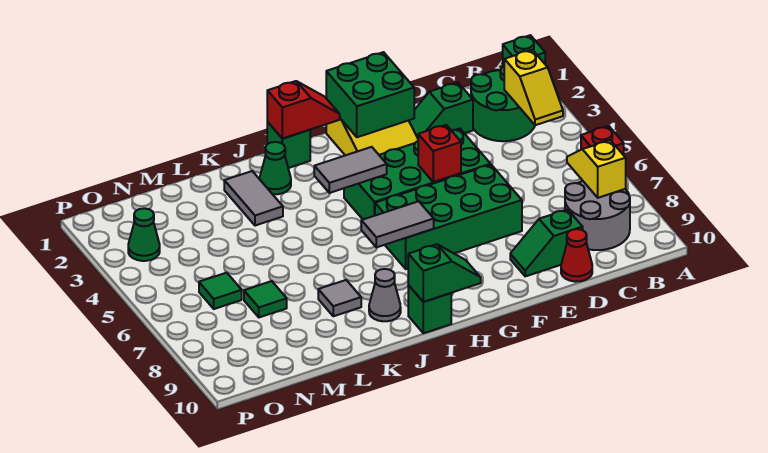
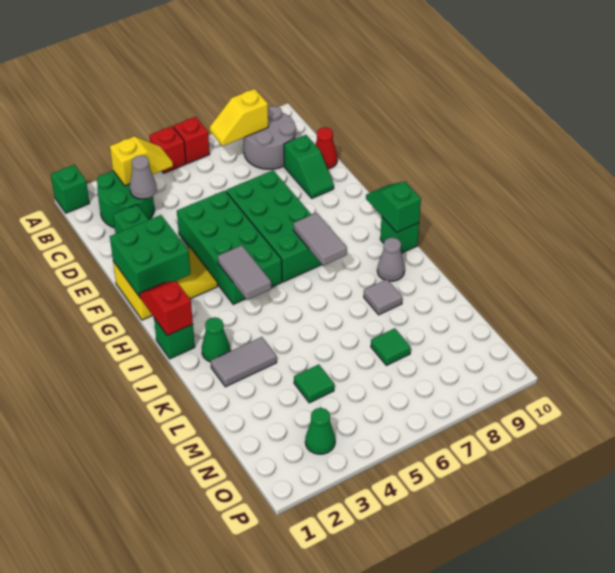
none -> grey cone C3 level 2
red brick F5 level 2 -> red brick A5 level 1
green tile N6 level 1 -> green tile M4 level 1

